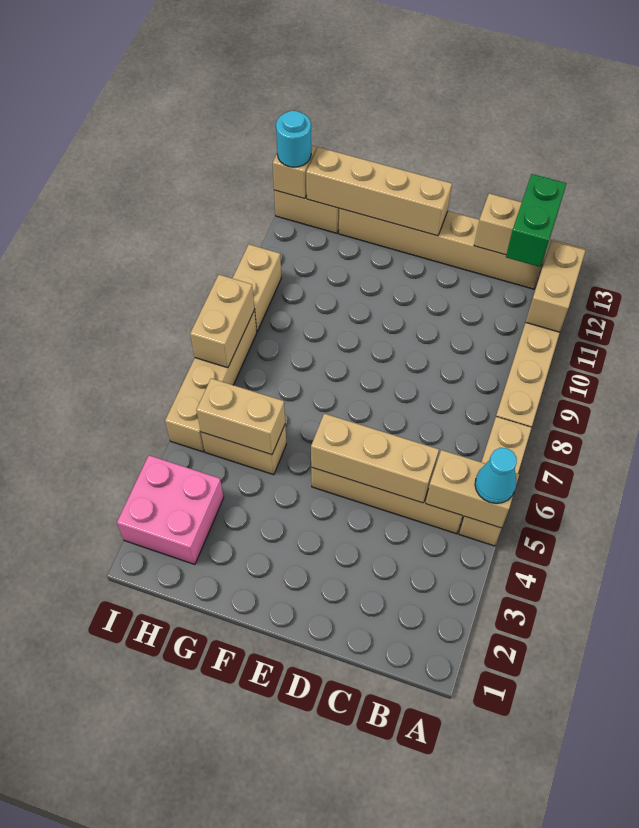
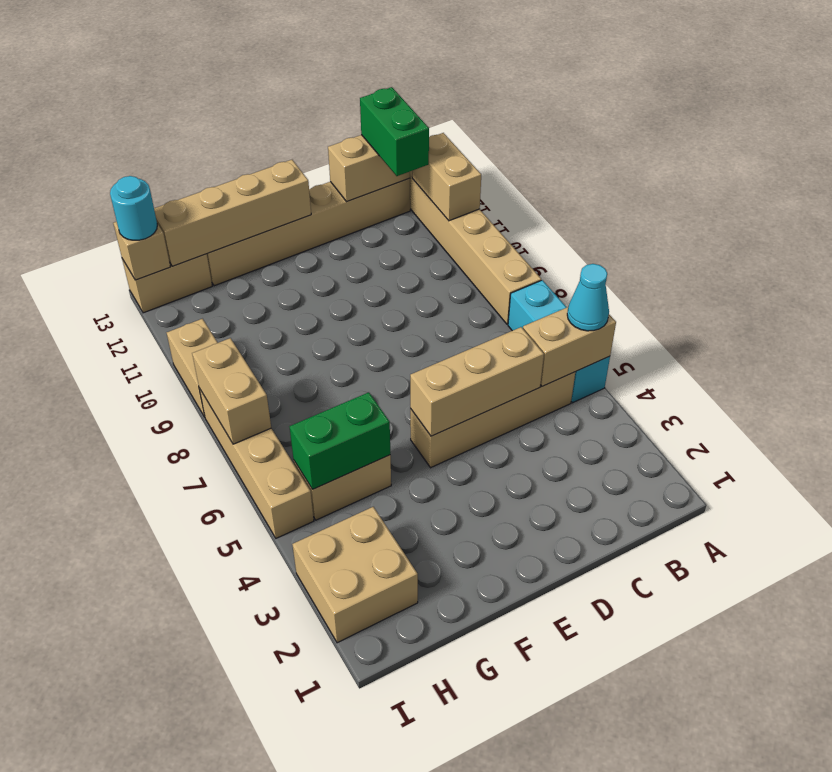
tan brick A5:A7 level 1 -> cyan brick A5:A7 level 1
tan brick G5:H5 level 2 -> green brick G5:H5 level 2
pink brick H2:I3 level 1 -> tan brick H2:I3 level 1

